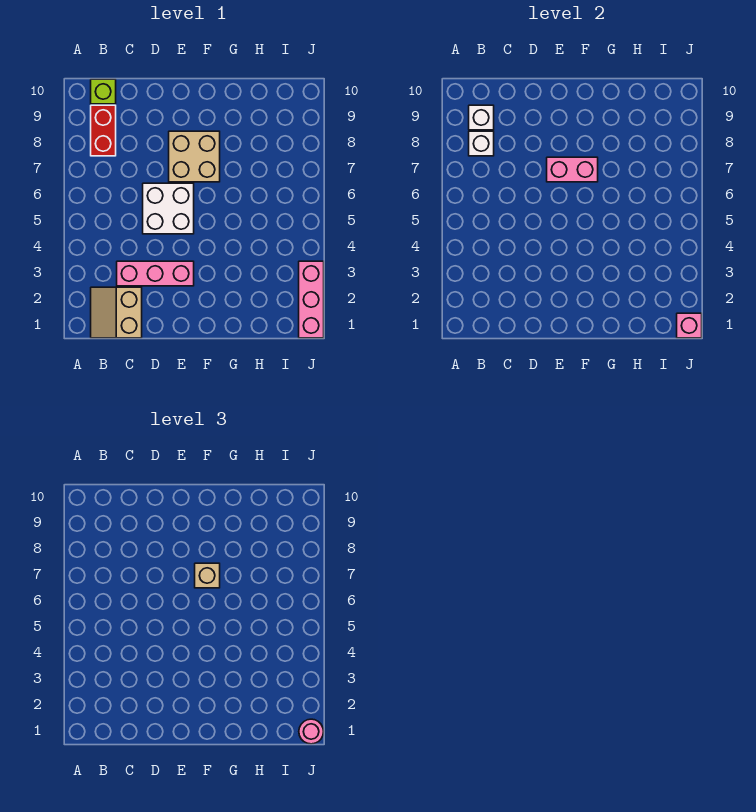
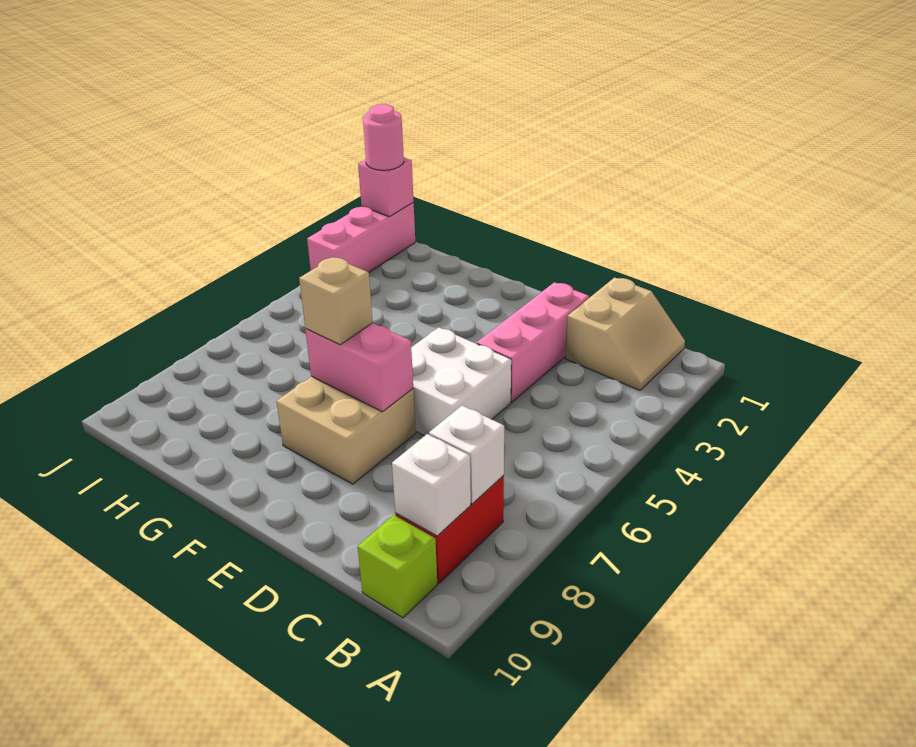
pink brick C3:E3 level 1 -> pink brick D2:D4 level 1

